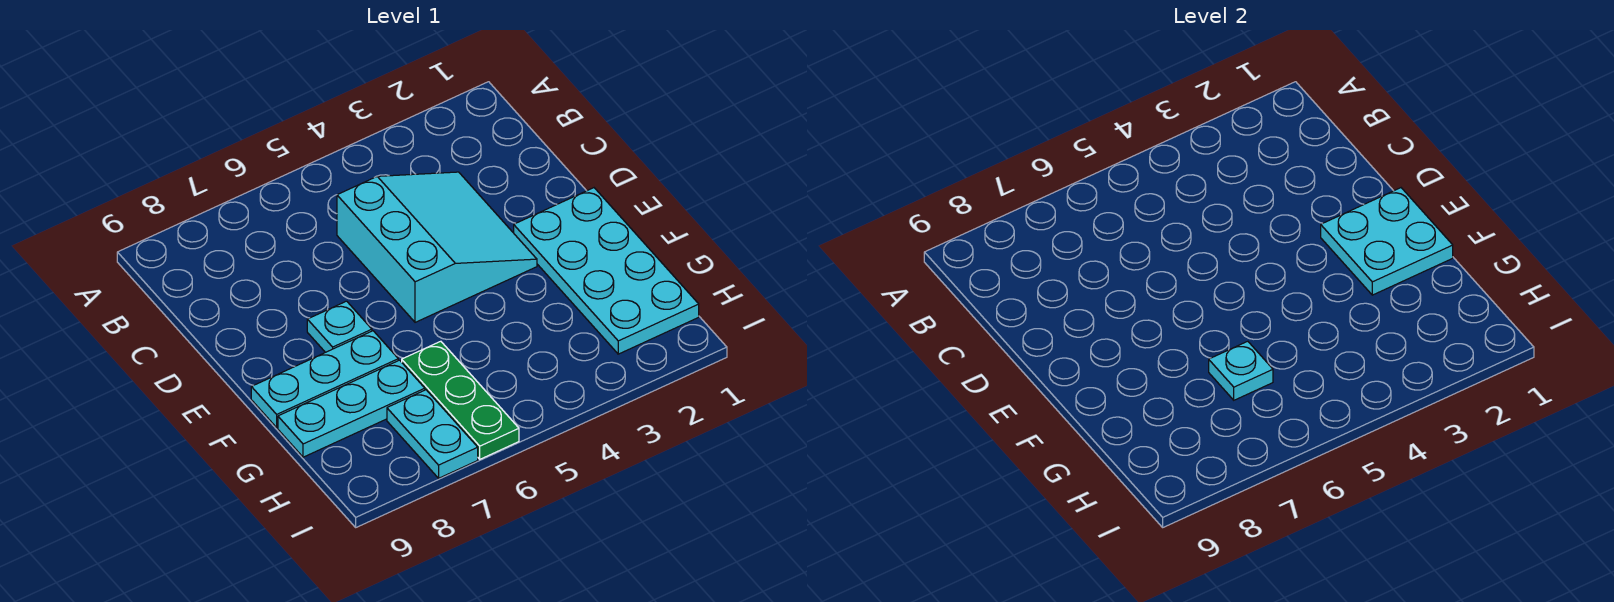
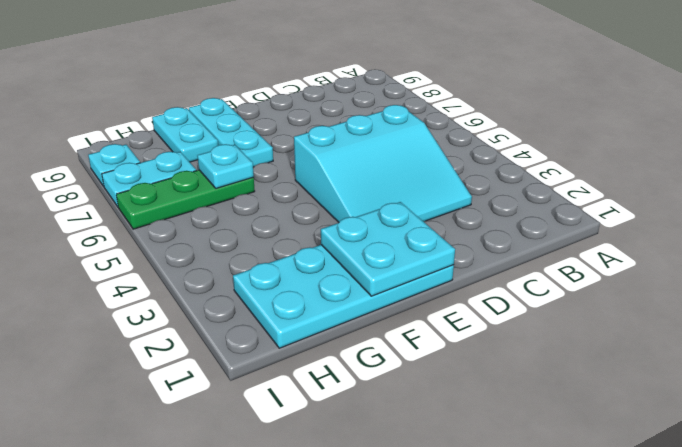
cyan plate E7 level 1 -> cyan plate I8 level 1
cyan plate G7:G9 level 1 -> cyan plate G8:G9 level 1

